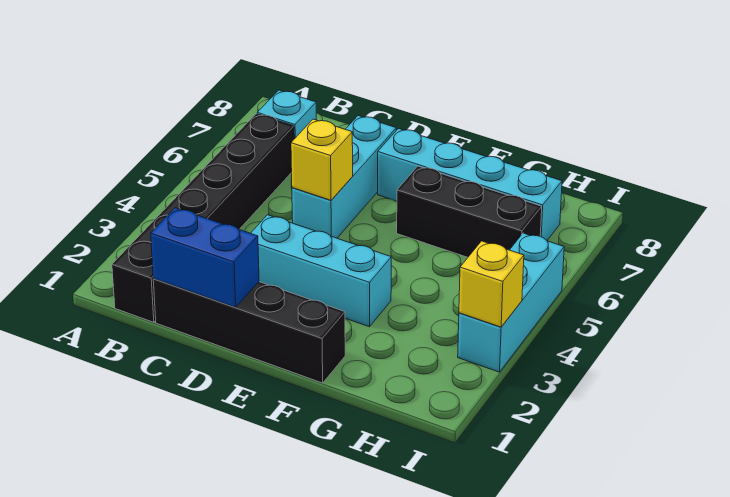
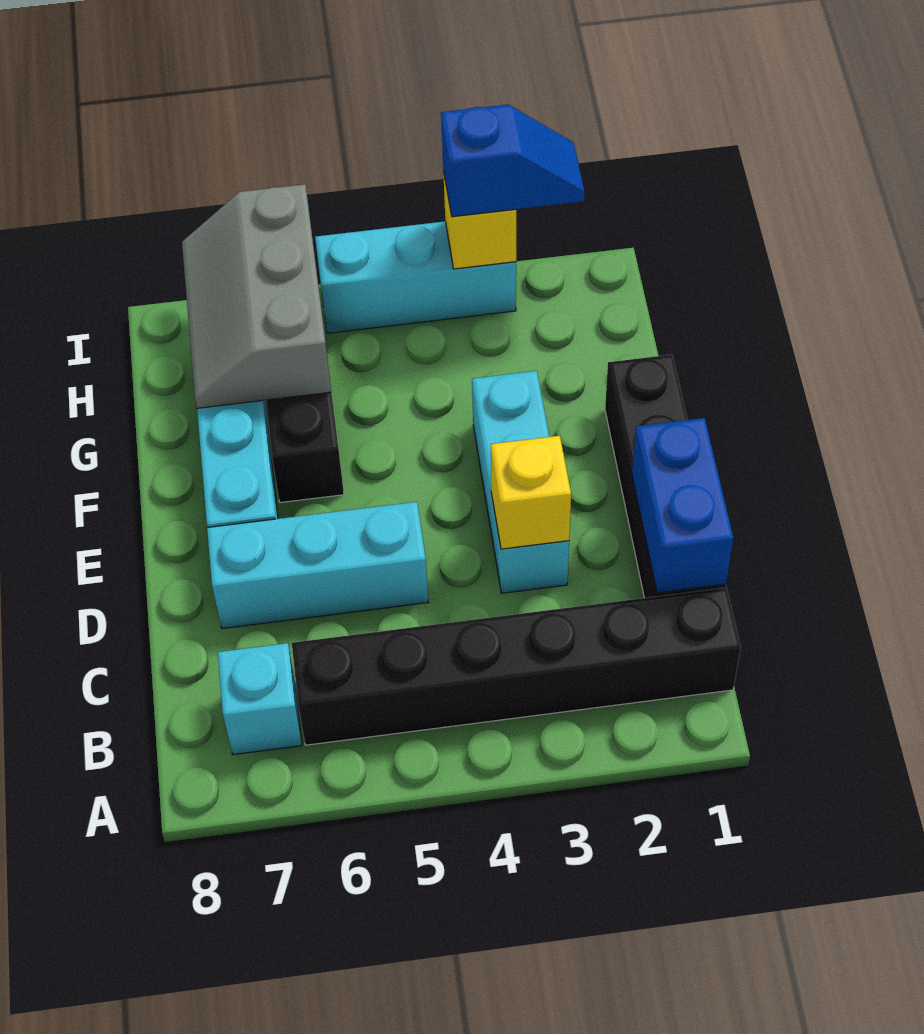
yellow brick D5 level 2 -> yellow brick D3 level 2
none -> grey slope G6:I7 level 2 top 6
none -> blue slope I2:I3 level 3 top 3

